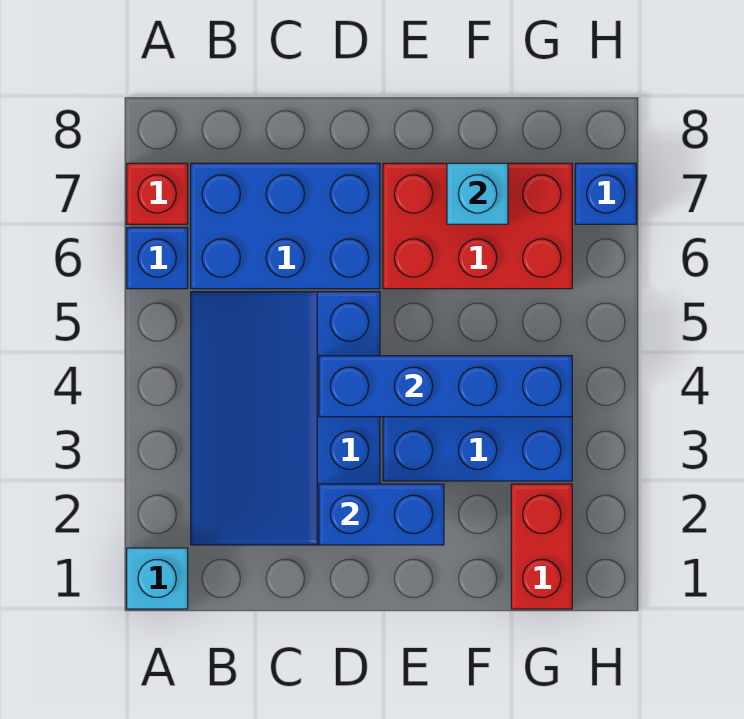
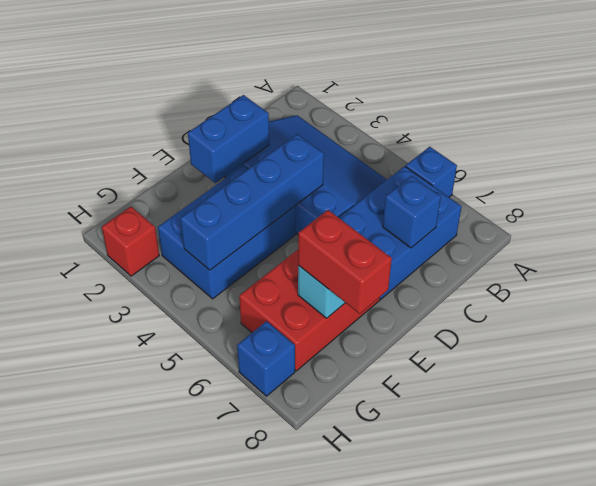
cyan brick A1 level 1 -> none
red brick A7 level 1 -> red brick H2 level 1
none -> blue brick C7 level 2
red brick G1:G2 level 1 -> red brick F7:F8 level 3

